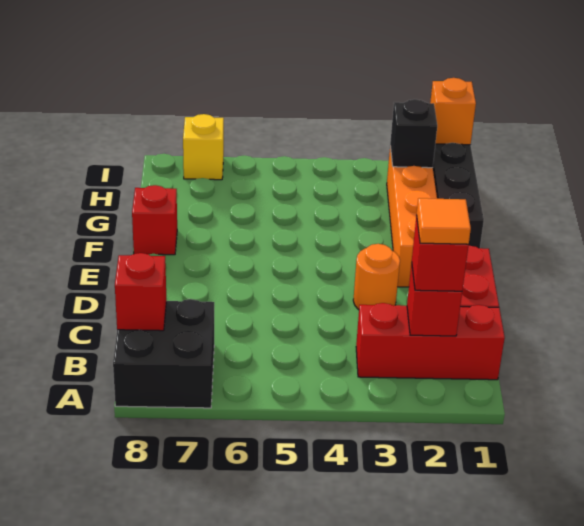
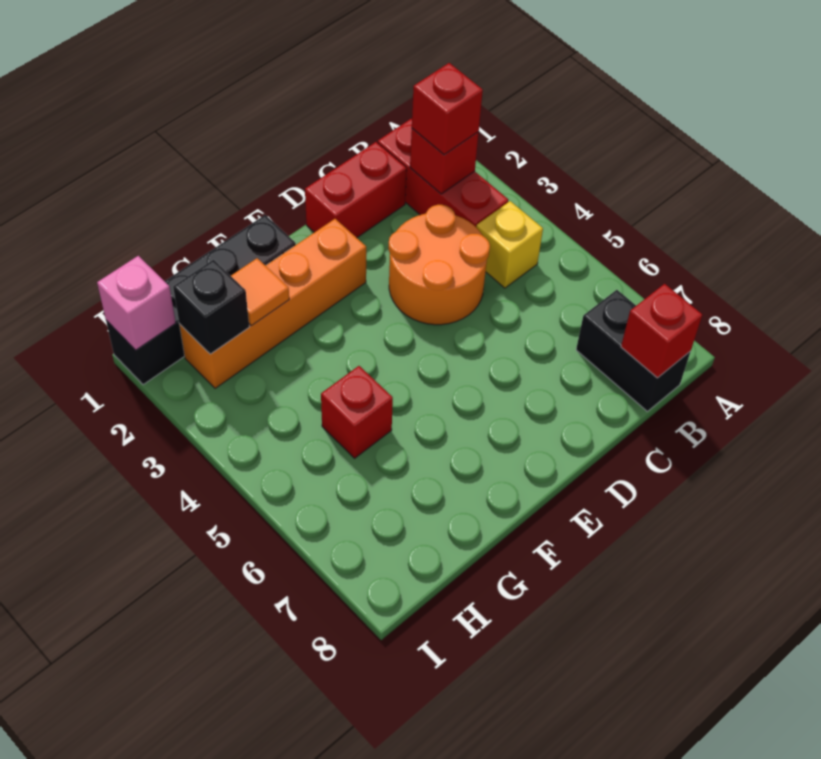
black brick A7:B8 level 1 -> black brick B7:B8 level 1
orange tile B2 level 4 -> orange tile G2 level 2
orange round brick D3 level 1 -> orange round brick C3:D4 level 1
red brick F8 level 1 -> red brick G5 level 1
orange brick I1 level 2 -> pink brick I1 level 2
yellow brick I7 level 1 -> yellow brick B4 level 1

